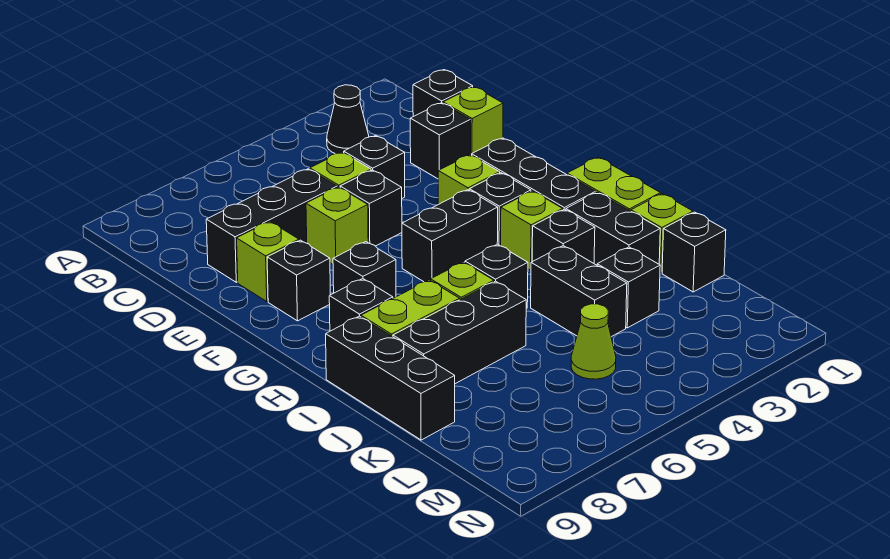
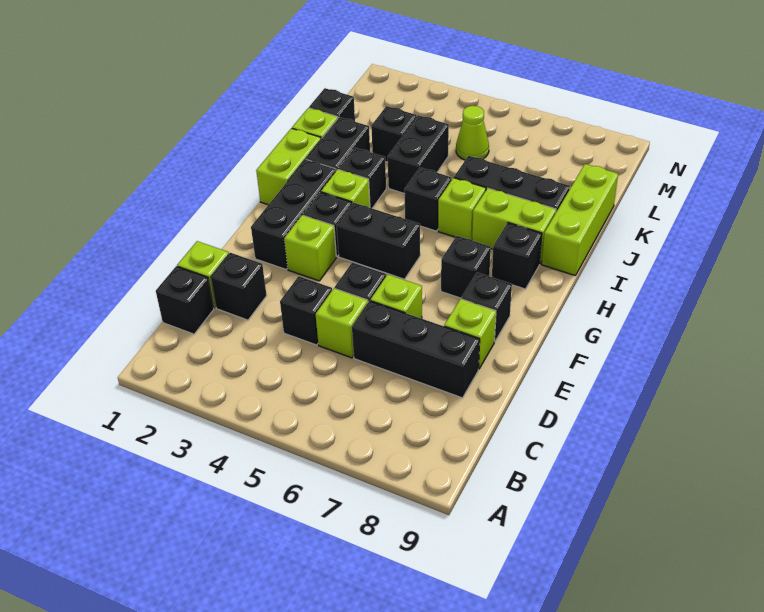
black cone B3 level 1 -> none
black brick I9:K9 level 1 -> lime brick I9:K9 level 1

